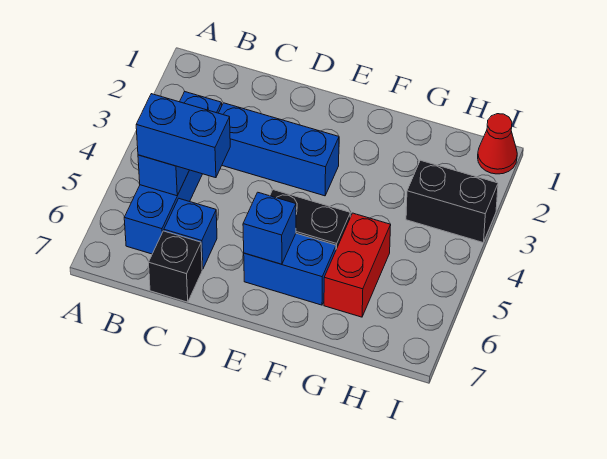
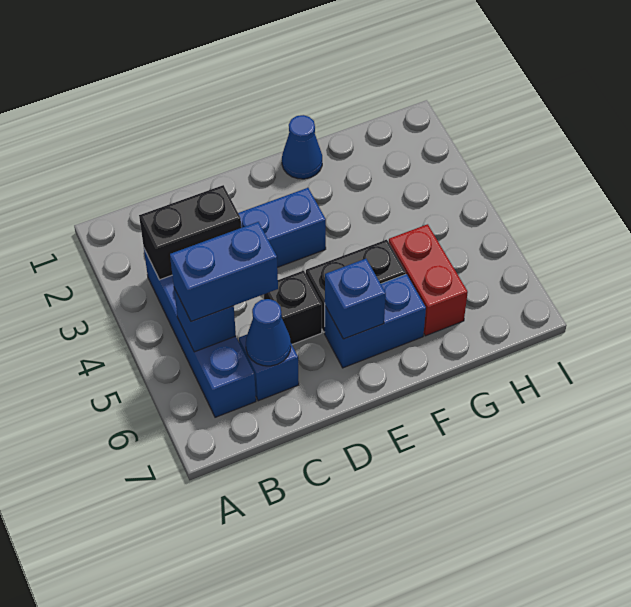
none -> blue cone C6 level 2
black brick C7 level 1 -> black brick D5 level 1
none -> blue cone F1 level 1
black brick H3:I3 level 1 -> black brick B3:C3 level 2
red cone I1 level 1 -> none

